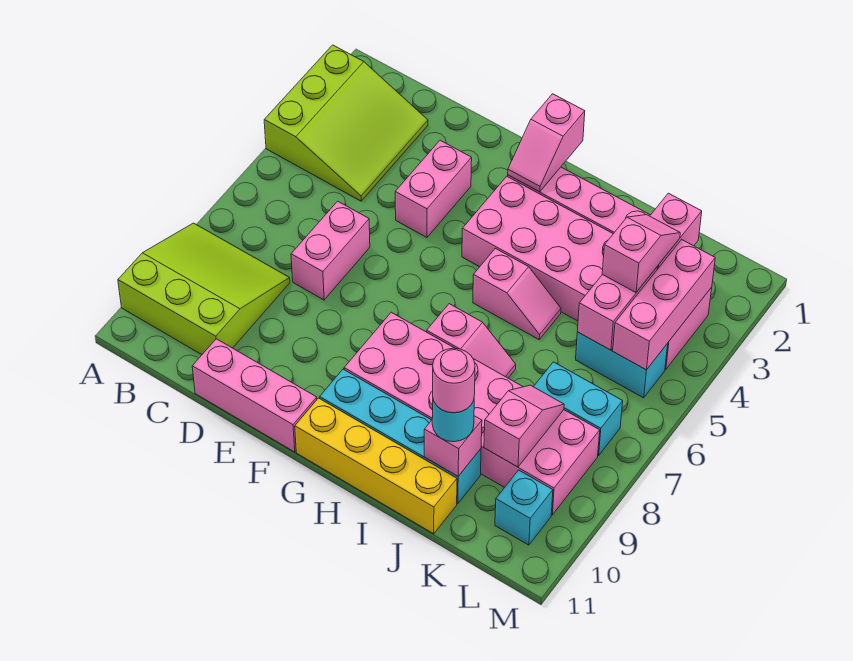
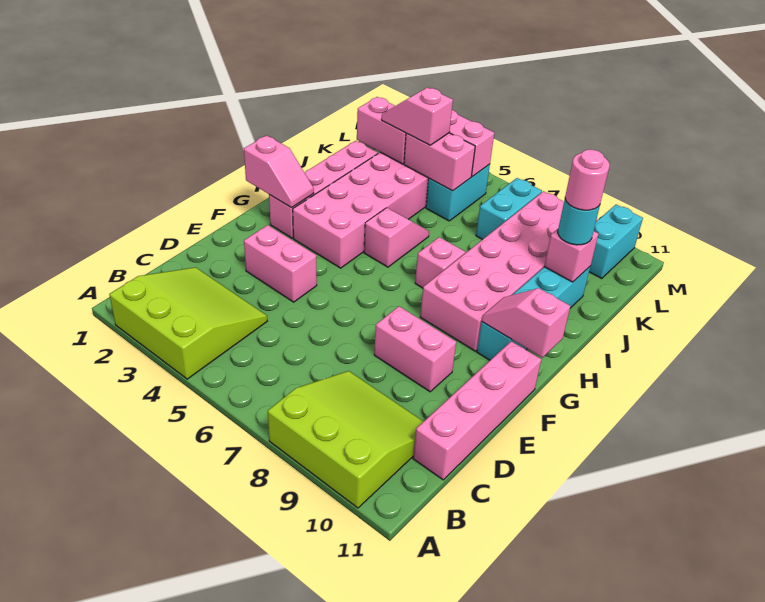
lime slope A8:C10 level 1 top 10 -> lime slope A8:C10 level 1 top A
pink brick D6:D7 level 1 -> pink brick E8:E9 level 1
pink brick D11:F11 level 1 -> pink brick C11:F11 level 1
yellow brick G11:J11 level 1 -> none
pink slope K8:K9 level 2 top 9 -> pink slope G10:G11 level 2 top 11
cyan brick L10 level 1 -> cyan brick L10:M10 level 1

